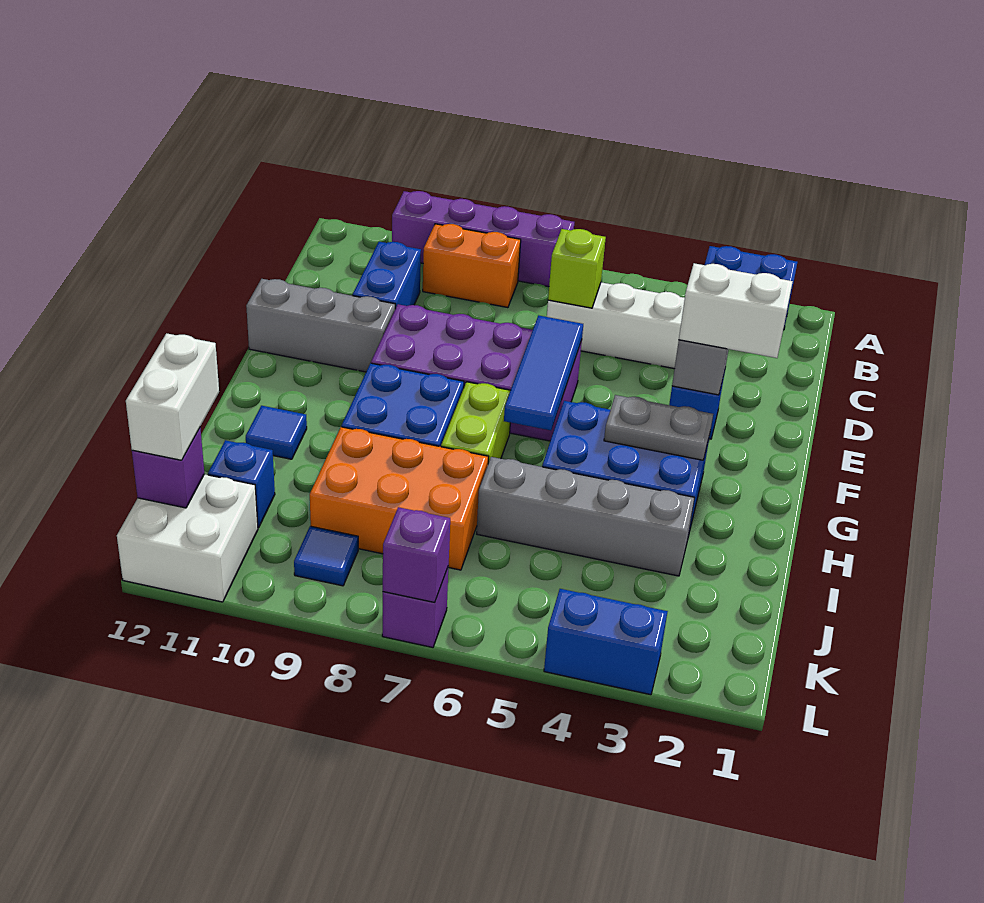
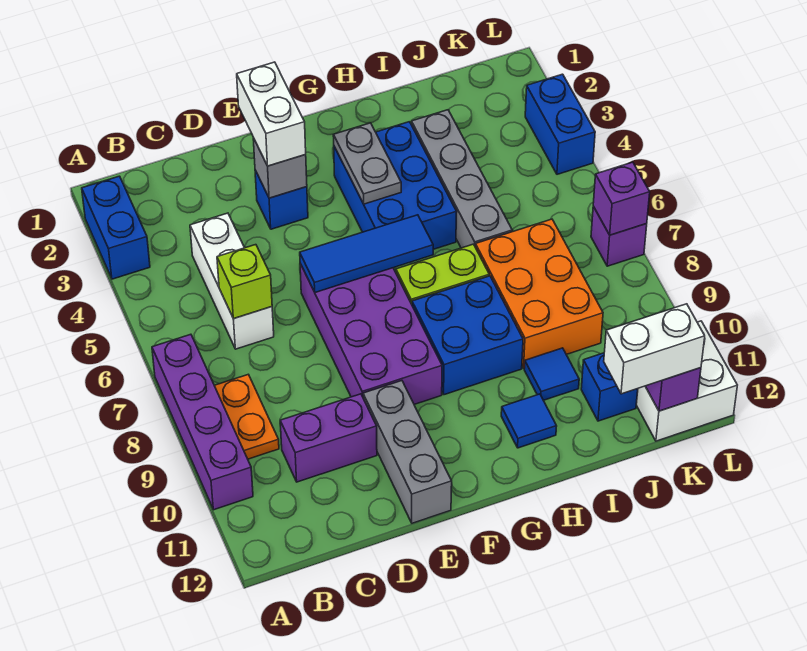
orange brick B8:B9 level 1 -> orange plate B8:B9 level 1
blue brick C10:D10 level 1 -> purple brick C10:D10 level 1
blue tile K9 level 1 -> blue tile I10 level 1

